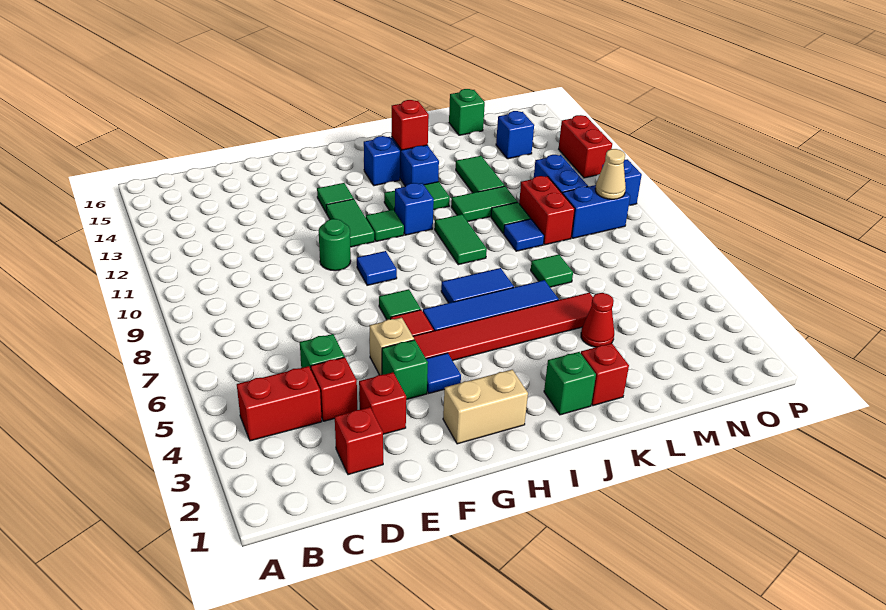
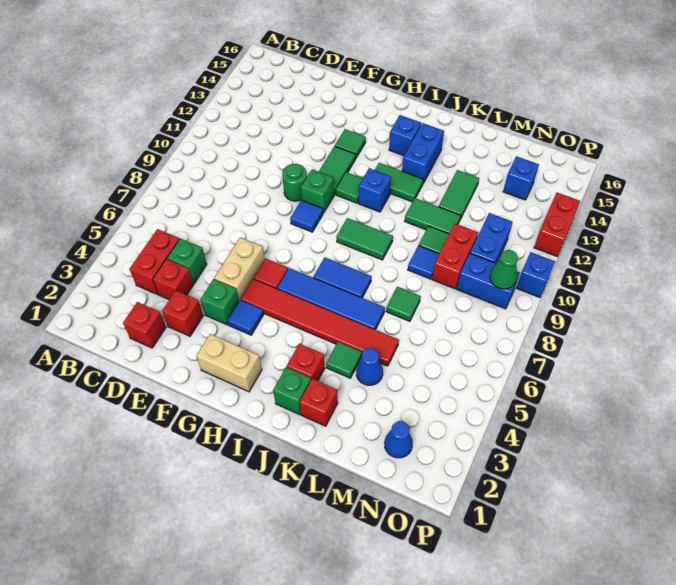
red brick B4:C4 level 1 -> red brick C4:C5 level 1
tan brick F5 level 1 -> tan brick F5:F6 level 1
green tile G7 level 1 -> green tile K4 level 1
green tile J9:J10 level 1 -> green tile I9:J9 level 1
red brick J14 level 2 -> red brick J3 level 1
red cone L4 level 1 -> blue cone L4 level 1
green brick M16 level 1 -> green brick G10 level 1
none -> blue cone N2 level 1
tan cone O9 level 2 -> green cone O9 level 2

